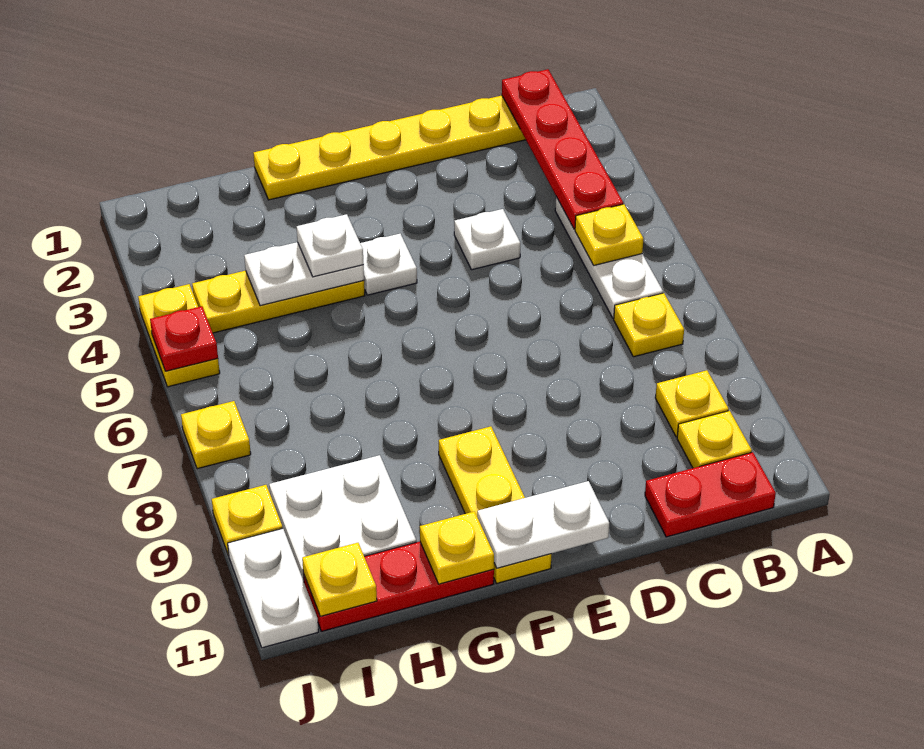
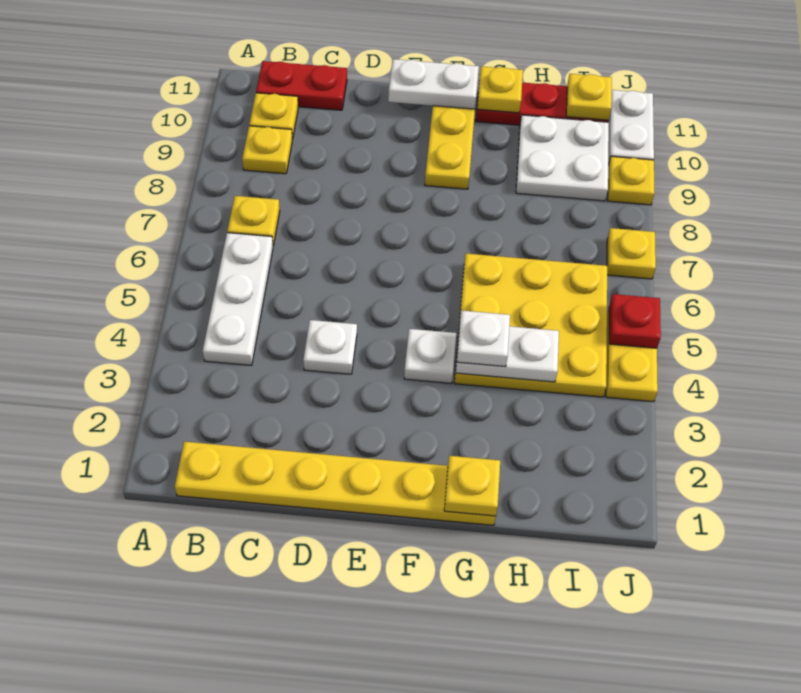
red plate B1:B4 level 2 -> none
yellow plate B5 level 2 -> yellow plate G1 level 2
yellow plate G4:I4 level 1 -> yellow plate G4:I6 level 1

